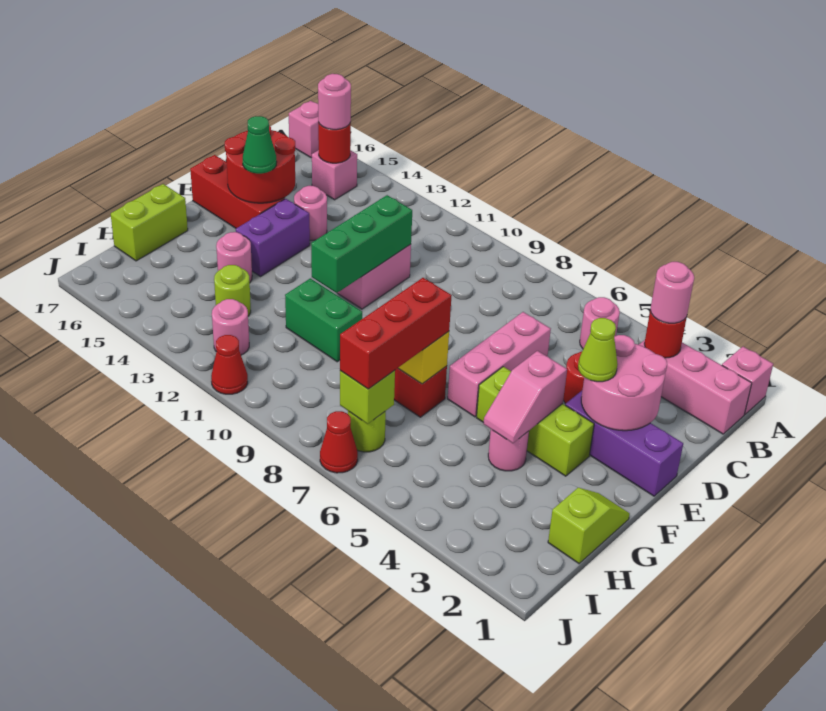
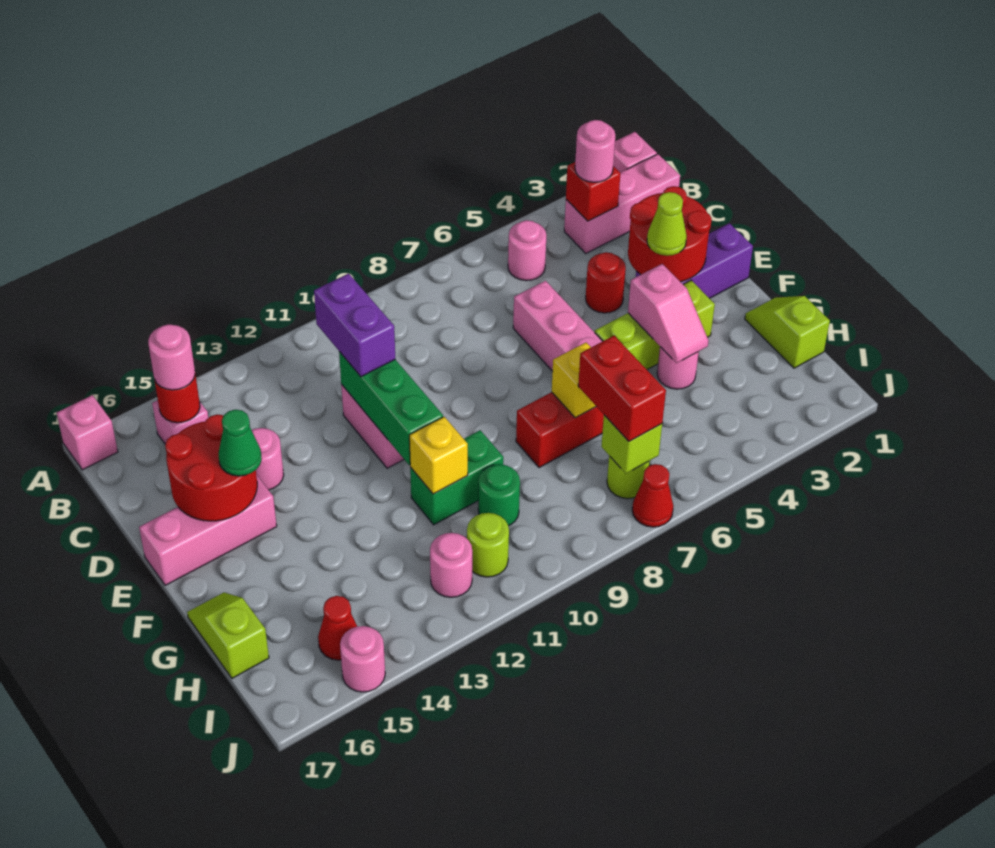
red round brick B3 level 2 -> red brick B3 level 2
pink round brick D2:E3 level 2 -> red round brick D2:E3 level 2
purple brick E14:F14 level 1 -> purple brick C11:D11 level 3
red brick E15:E17 level 1 -> pink brick E15:E17 level 1
red brick G7:I7 level 3 -> red brick H7:I7 level 3
none -> yellow brick G11 level 2
pink round brick G14 level 1 -> pink round brick J15 level 1
lime brick G17:H17 level 1 -> lime slope G17:H17 level 1 top H
none -> green round brick H10 level 1
lime round brick H13 level 1 -> lime round brick I11 level 1
red cone J11 level 1 -> red cone I15 level 1

